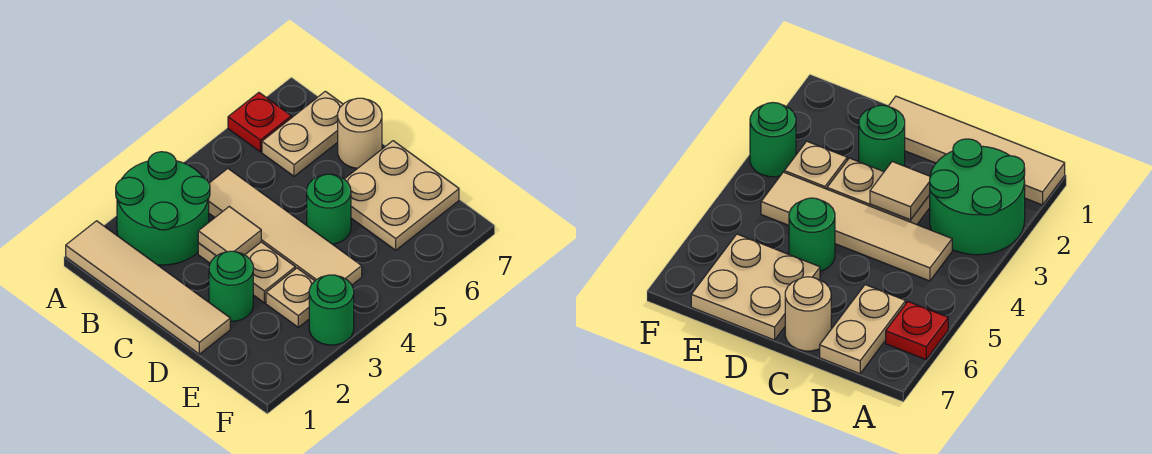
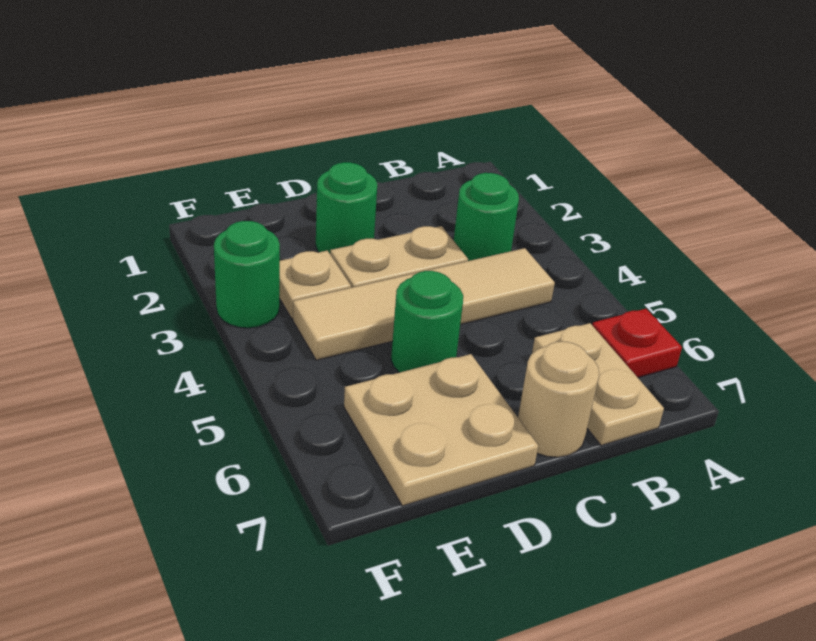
tan tile A1:D1 level 1 -> none
green round brick A2:B3 level 1 -> green round brick B3 level 1
tan tile C3 level 2 -> none

